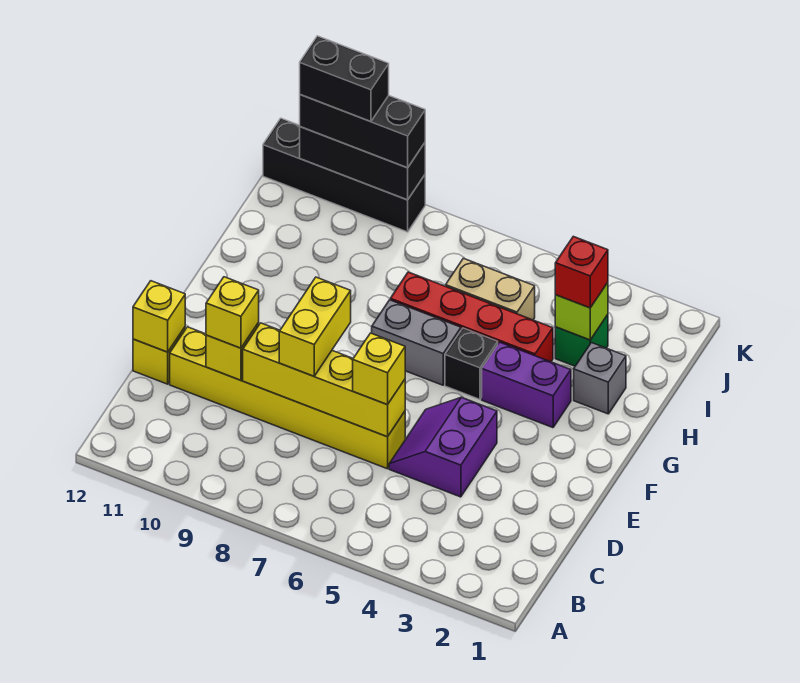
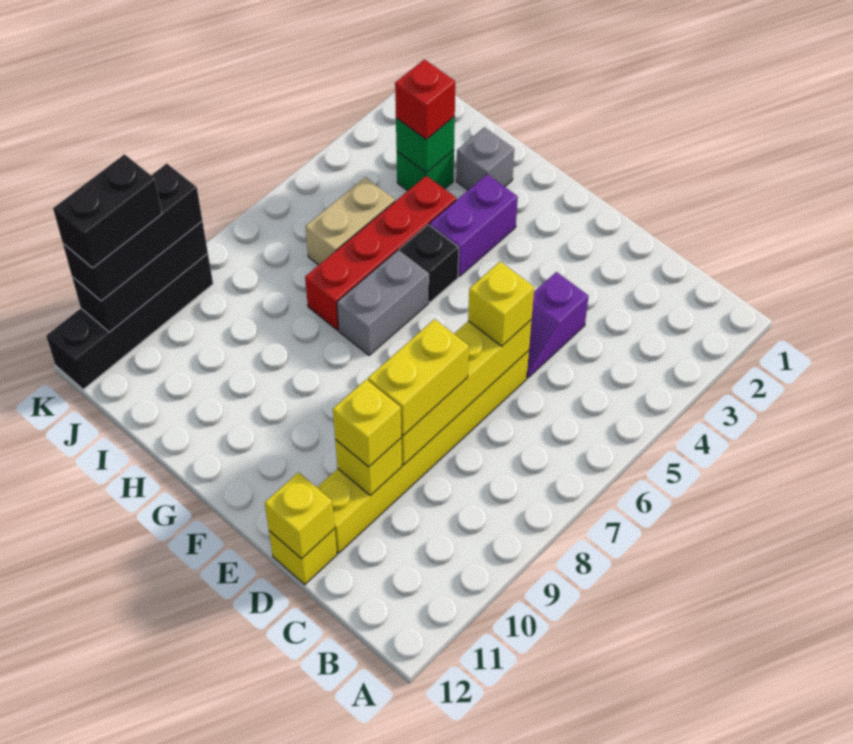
purple slope D4:E5 level 1 top 4 -> purple slope D4:D5 level 1 top 4
yellow brick D8:E8 level 3 -> yellow brick D8:D9 level 3
lime brick I3 level 2 -> green brick I3 level 2

